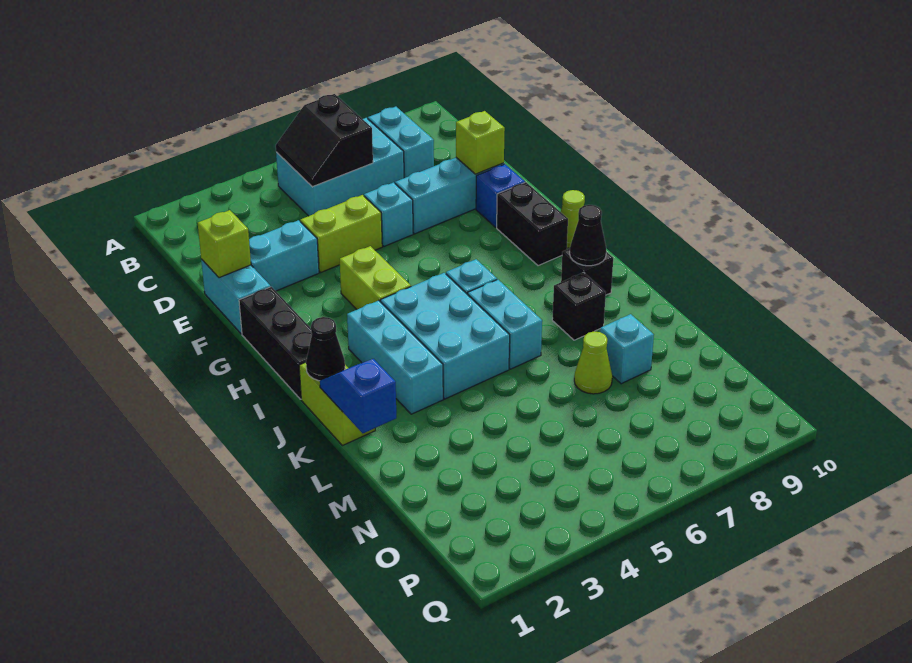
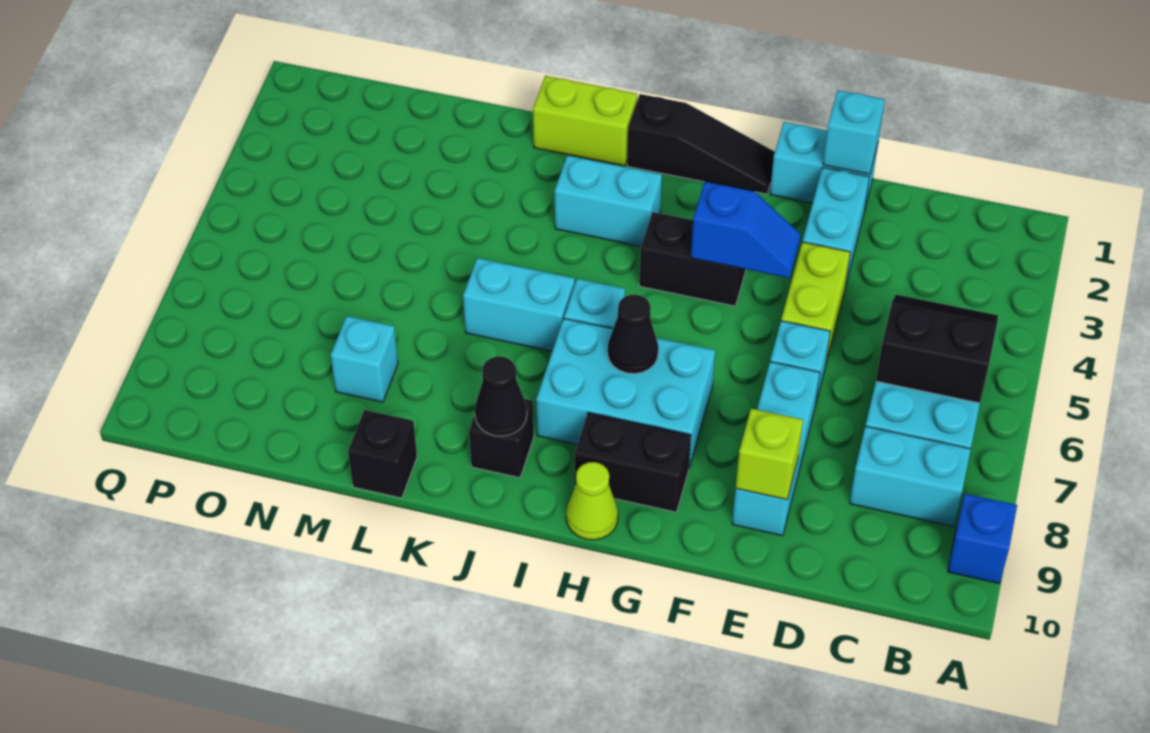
lime brick E1 level 2 -> cyan brick E1 level 2
blue brick F9 level 1 -> blue brick A9 level 1
black brick G1:I1 level 1 -> black slope G1:I1 level 1 top I
lime brick G4:H4 level 1 -> black brick G4:H4 level 1
cyan brick I3:K3 level 1 -> cyan brick I3:J3 level 1
cyan brick I4:K5 level 1 -> cyan brick G7:I8 level 1
black cone J1 level 2 -> black cone H7 level 2
blue slope K1:L1 level 2 top L -> blue slope F4:G4 level 2 top G
black brick K8 level 1 -> black brick L10 level 1
lime cone M7 level 1 -> none

